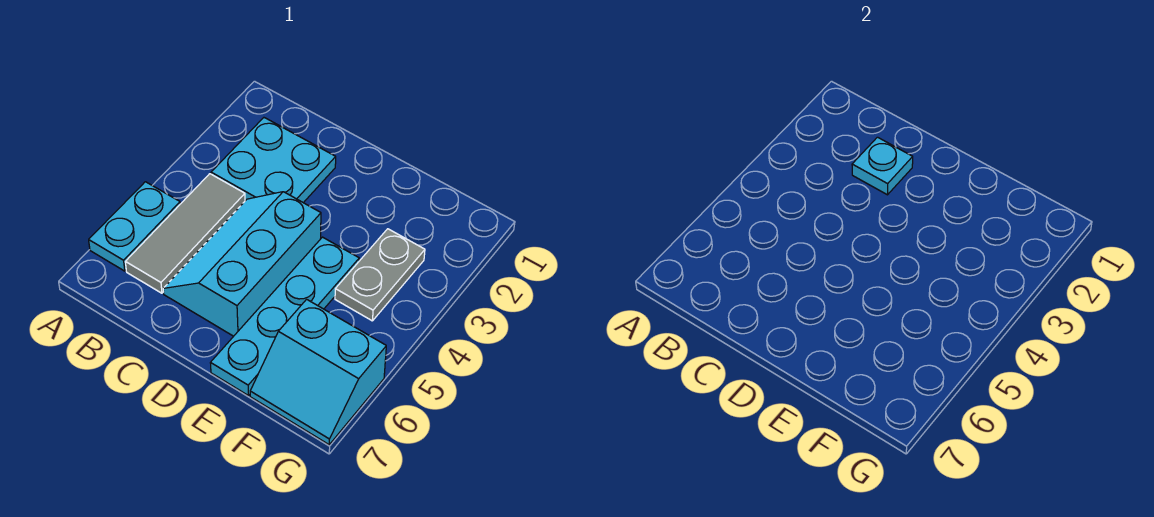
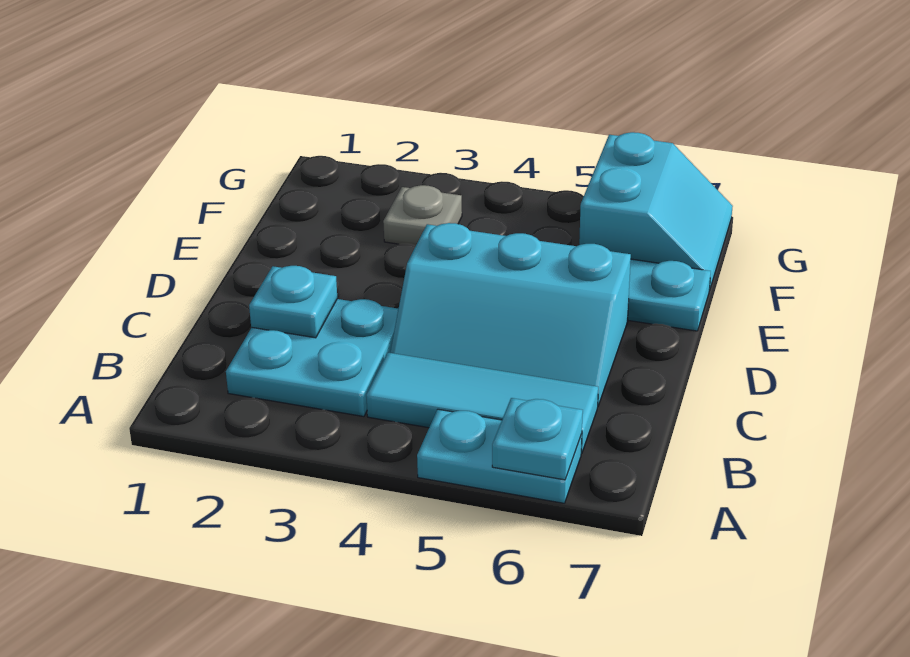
none -> cyan plate A6 level 2
grey tile B4:B6 level 1 -> cyan tile B4:B6 level 1
grey plate F3:F4 level 1 -> grey plate F3 level 1

